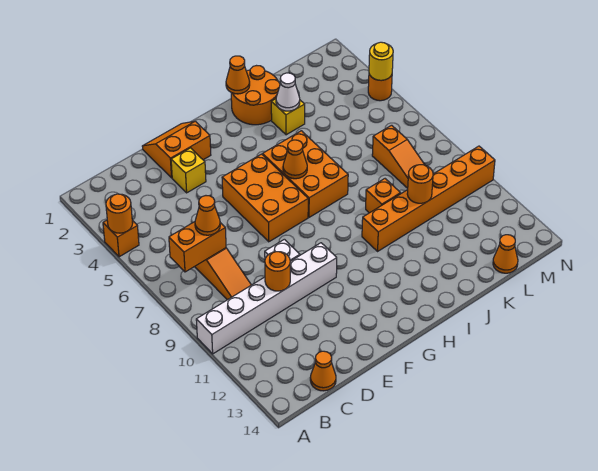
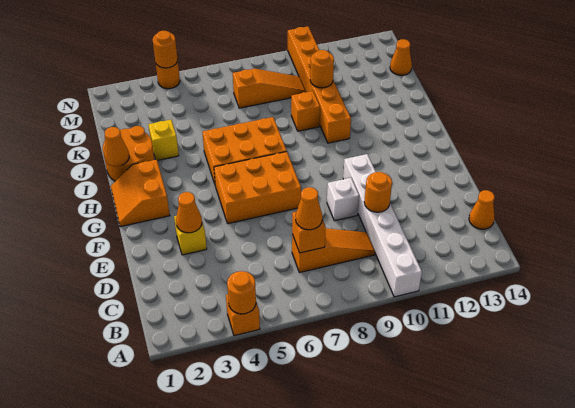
orange brick B7:C7 level 2 -> orange brick C7 level 2
orange slope E1:F2 level 1 top 2 -> orange slope G1:H2 level 1 top 2
orange cone H6 level 2 -> orange cone E3 level 2
white cone J3 level 2 -> none
yellow round brick N4 level 2 -> orange round brick N4 level 2

